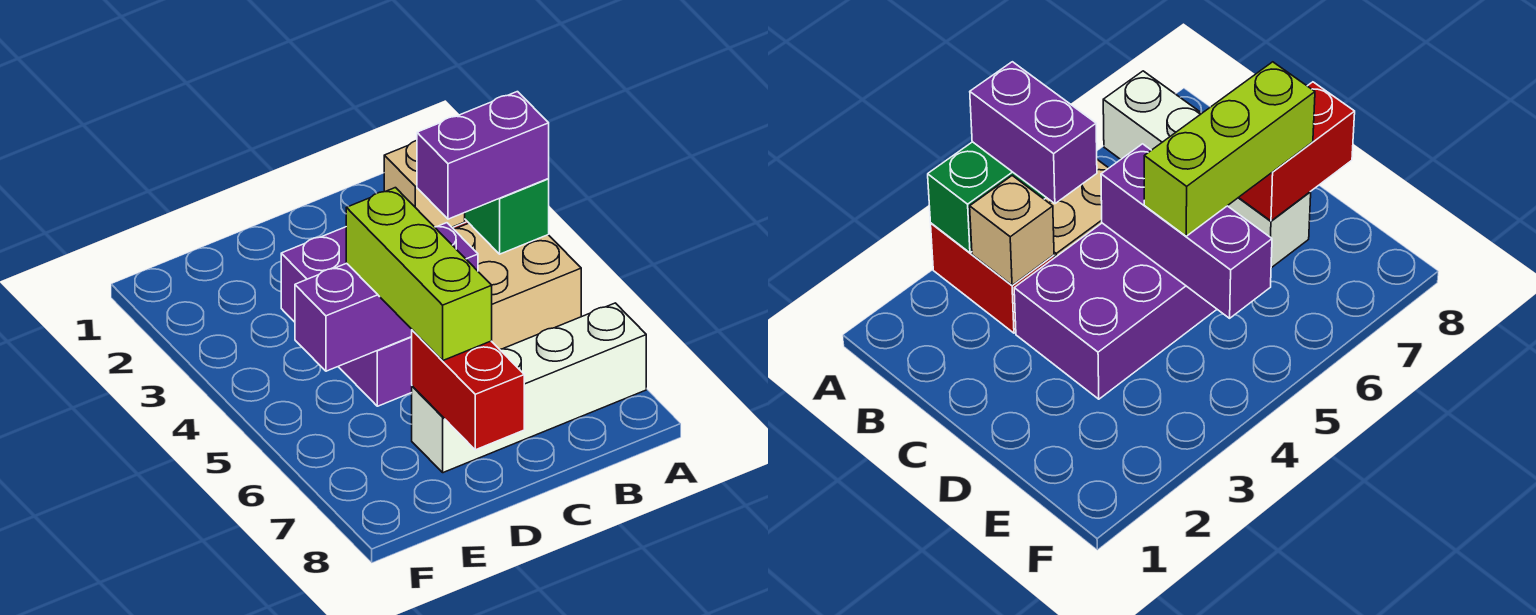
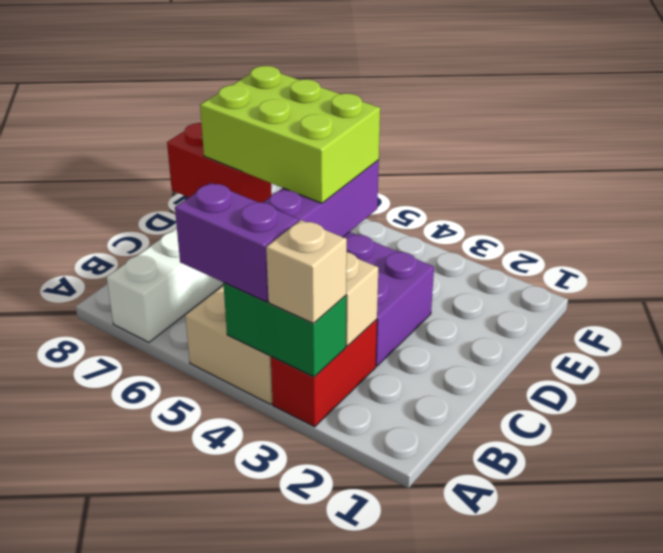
none -> tan brick A3 level 3
purple brick A4:B4 level 3 -> purple brick A4:A5 level 3
lime brick D5:D7 level 3 -> lime brick D5:E7 level 3

